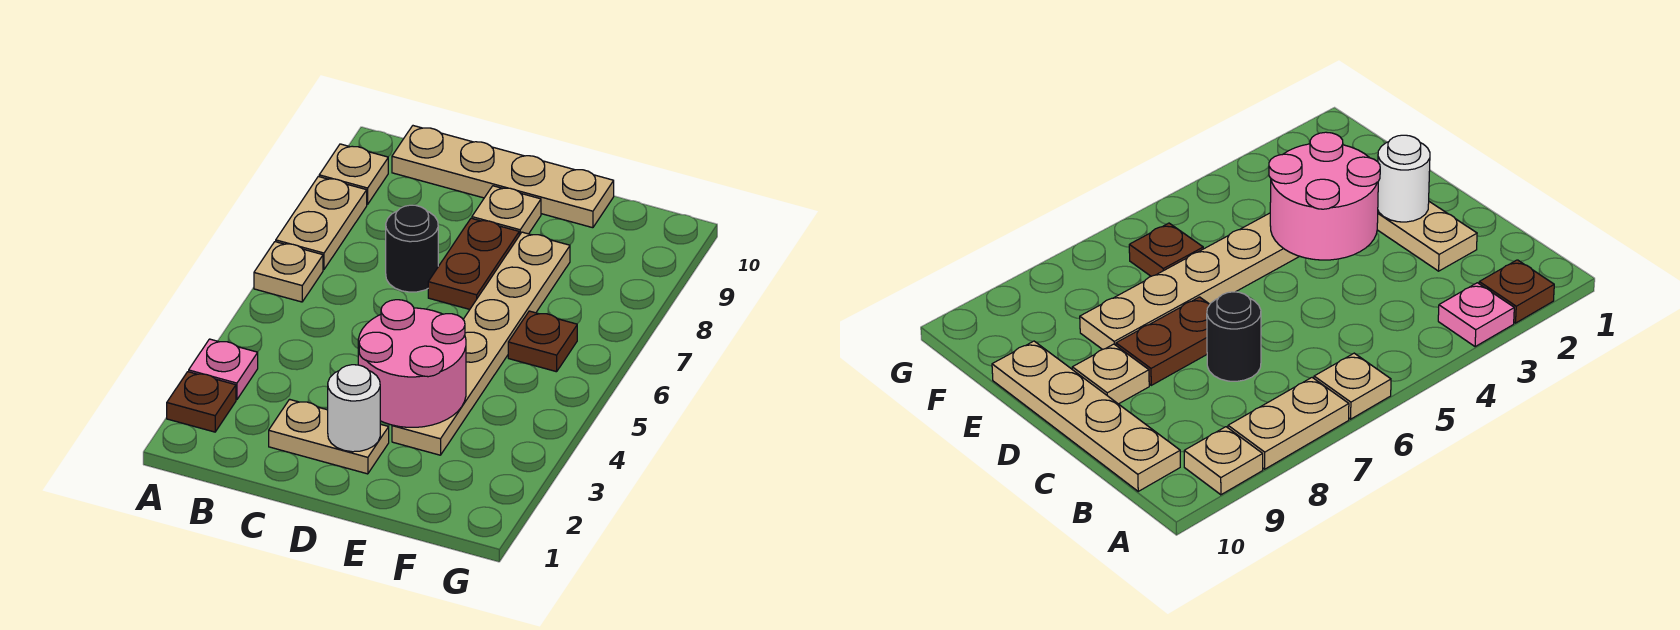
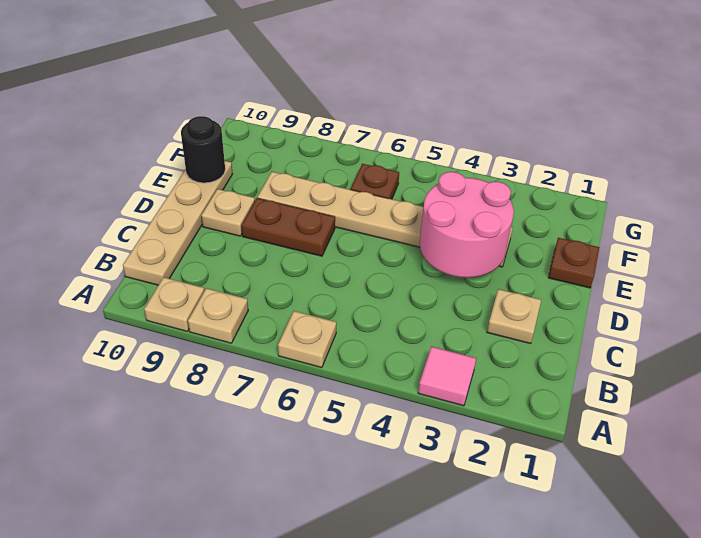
brown plate A2 level 1 -> brown plate E1 level 1
pink plate A3 level 1 -> pink tile A3 level 1
tan plate A7:A8 level 1 -> tan plate A8 level 1
tan plate C2:D2 level 1 -> tan plate C2 level 1
black round brick C7 level 1 -> black round brick E10 level 2
white round brick D2 level 2 -> none

